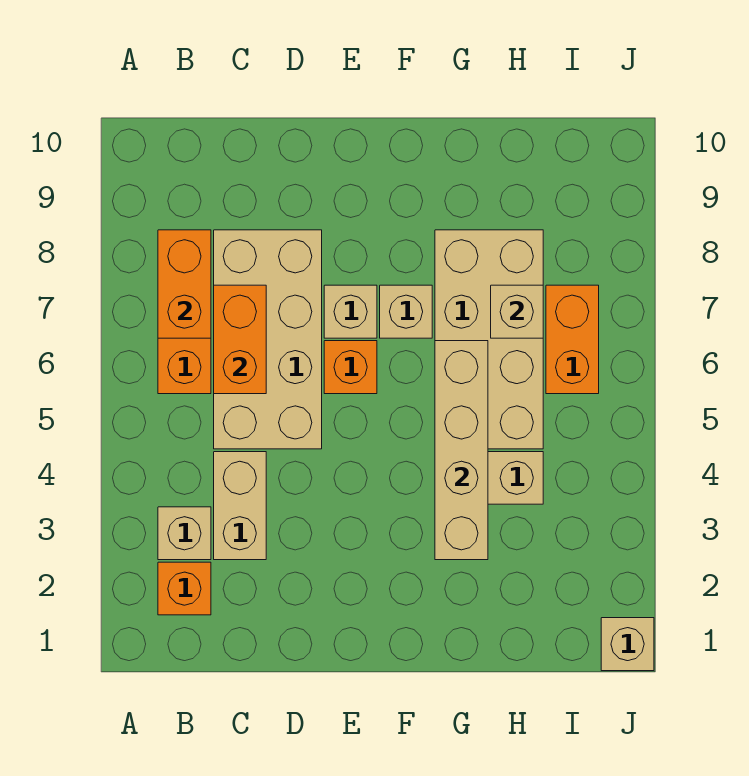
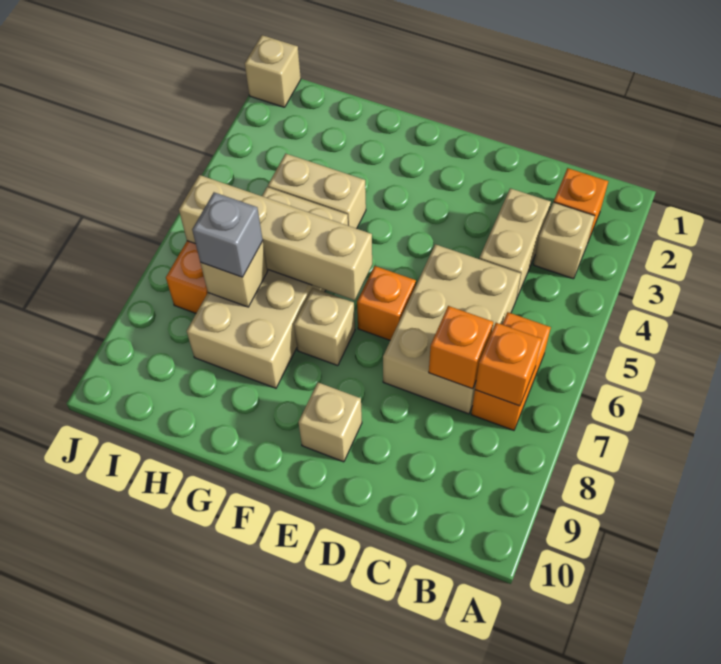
orange brick B7:B8 level 2 -> orange brick B7 level 2
tan brick C5:D8 level 1 -> tan brick C5:D7 level 1
orange brick C6:C7 level 2 -> orange brick C7 level 2
tan brick E7 level 1 -> tan brick E9 level 1
tan brick G3:G6 level 2 -> tan brick F6:I6 level 2
none -> grey brick H7 level 3

